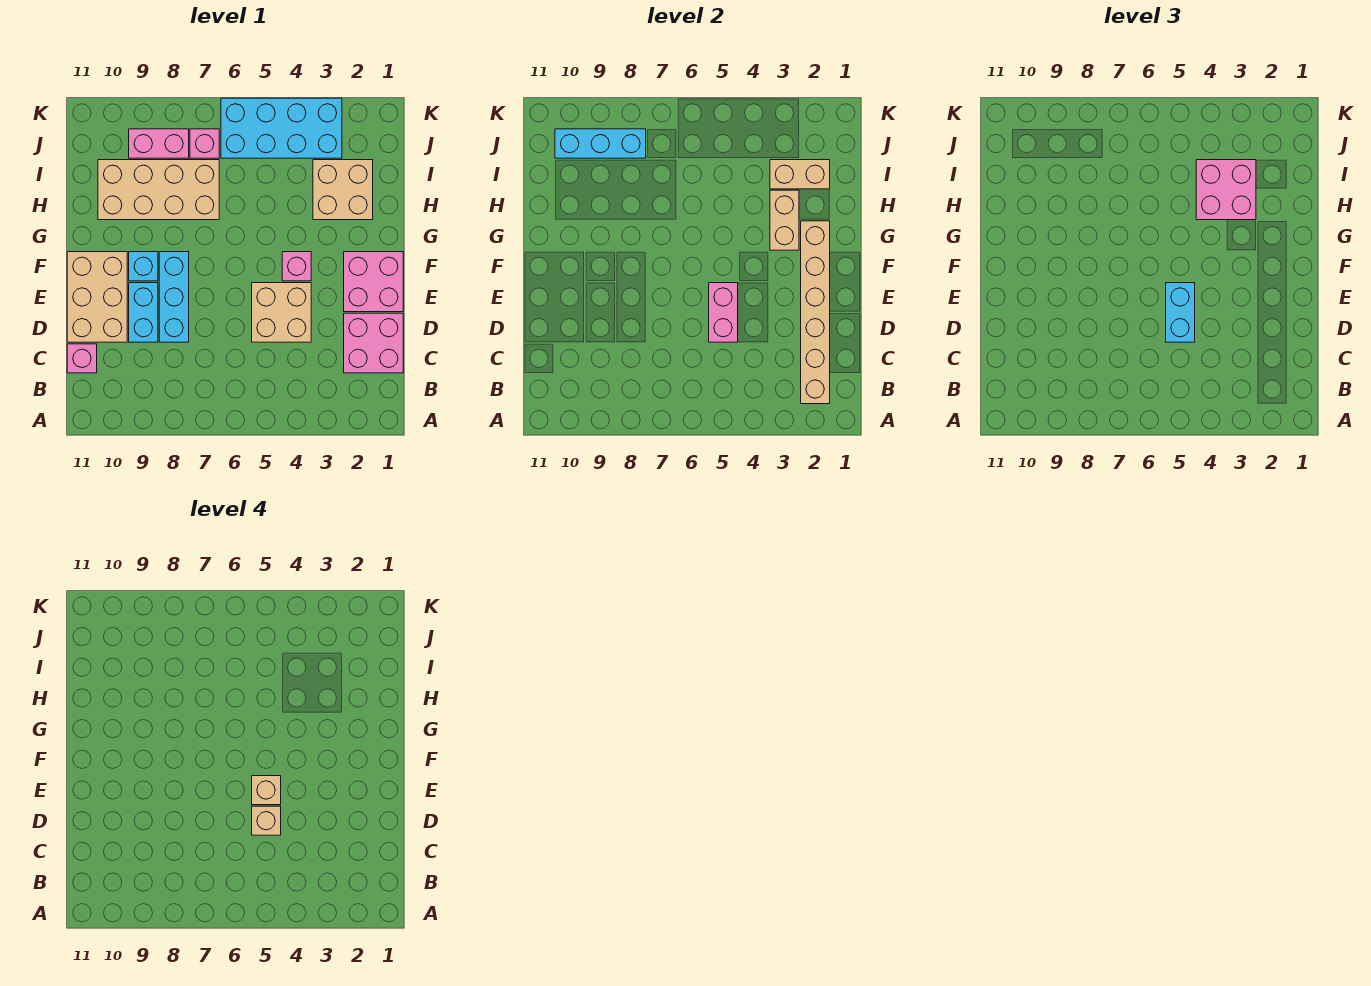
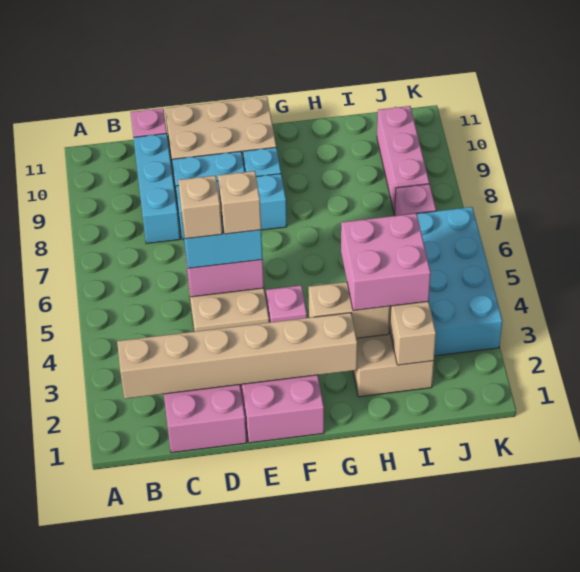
tan brick H7:I10 level 1 -> none
pink brick J8:J9 level 1 -> pink brick J8:J10 level 1
cyan brick J8:J10 level 2 -> cyan brick C8:C10 level 1

